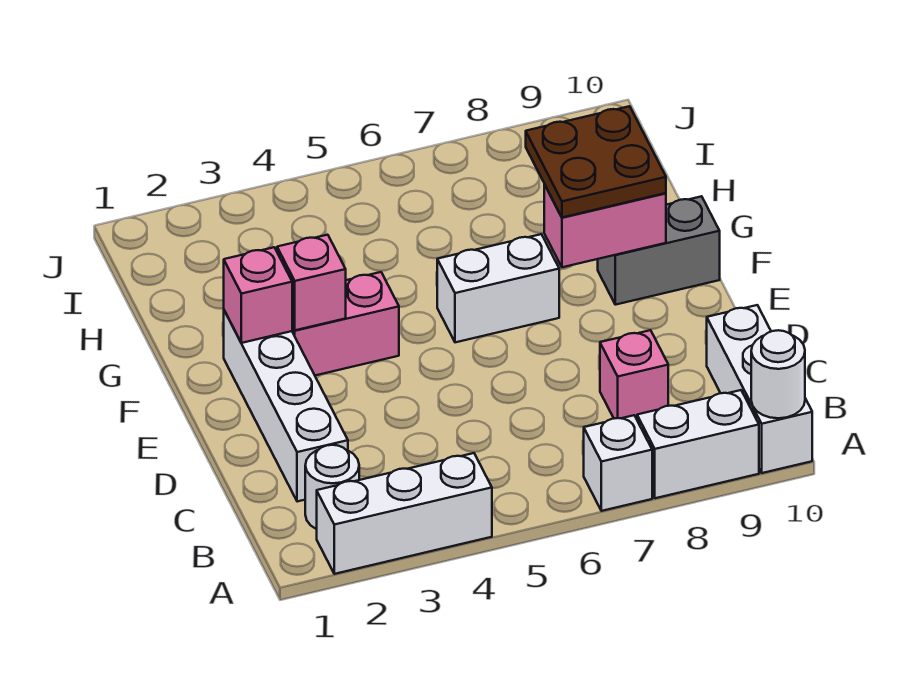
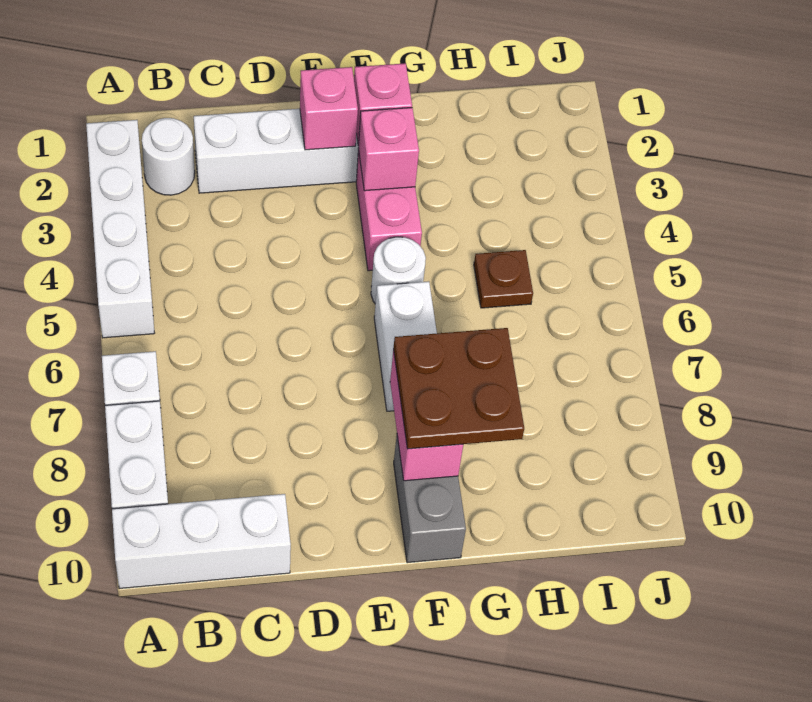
white brick A2:A4 level 1 -> white brick A2:A5 level 1
white round brick A10 level 2 -> white round brick F5 level 1
pink brick C8 level 1 -> pink brick E2 level 2
none -> brown plate H5 level 1

